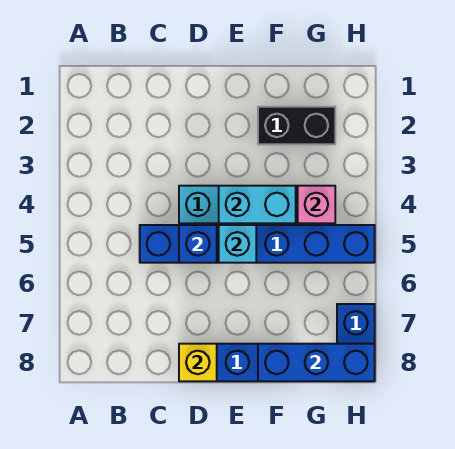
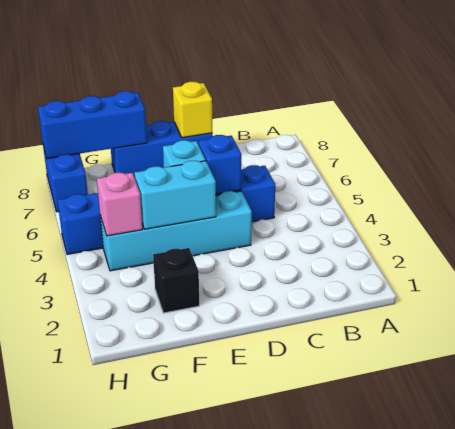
black brick F2:G2 level 1 -> black brick F2 level 1

